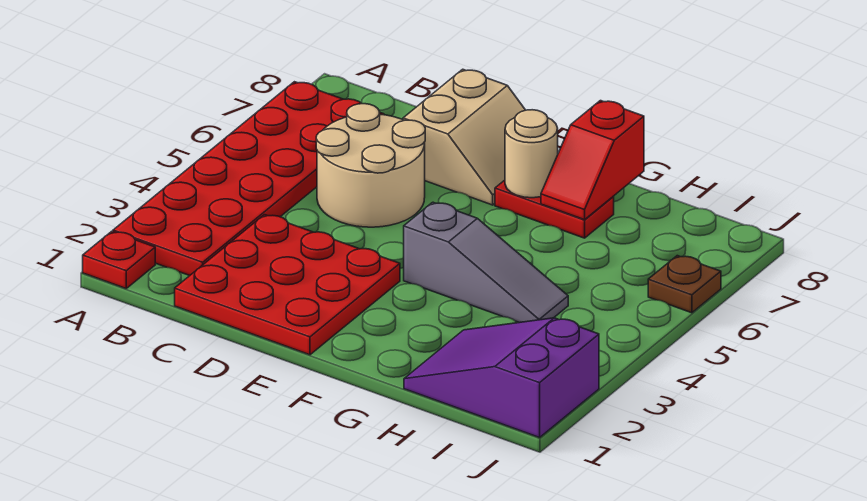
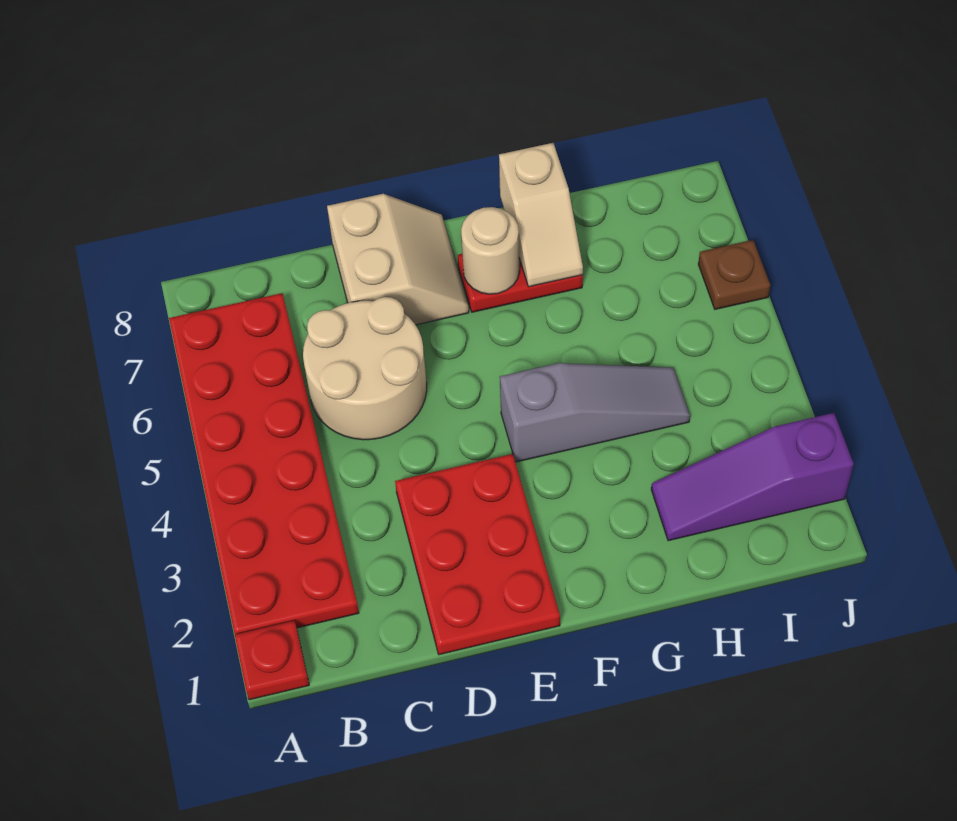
red plate C1:E3 level 1 -> red plate D1:E3 level 1
red slope G7:G8 level 2 top 8 -> tan slope G7:G8 level 2 top 8
purple slope H1:J2 level 1 top J -> purple slope H2:J2 level 1 top J

